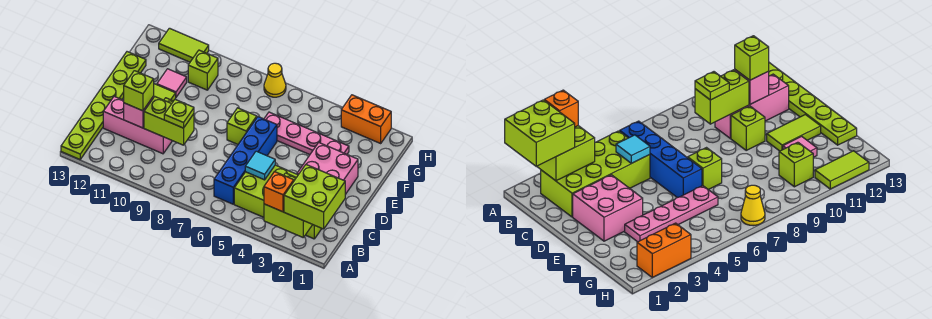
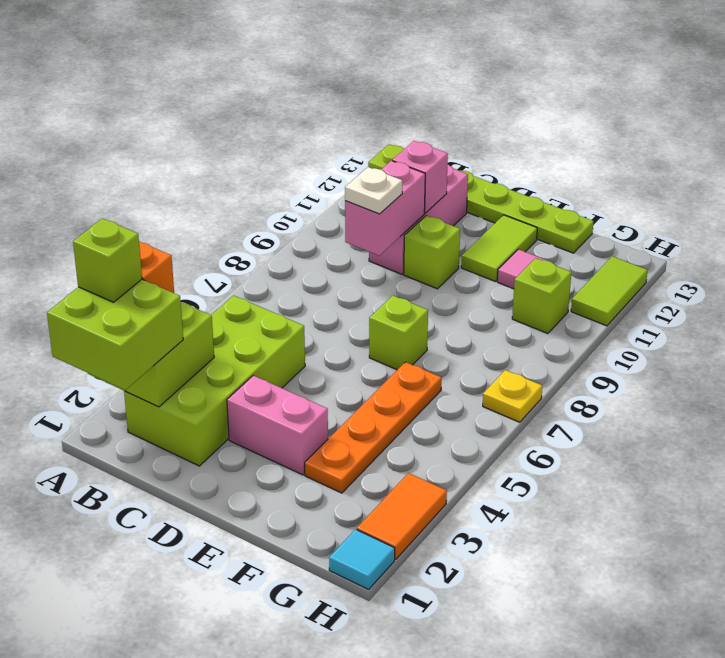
blue brick B6:E6 level 1 -> none
cyan tile C5 level 2 -> cyan tile H1 level 1
lime brick C9:C10 level 2 -> pink brick C9:C10 level 2
lime plate C9 level 3 -> white plate C9 level 3
lime brick C11 level 3 -> lime brick A2 level 4
pink brick D2:E3 level 1 -> pink brick D3:E3 level 1
pink plate F3:F6 level 1 -> orange plate F3:F6 level 1
orange brick H2:H3 level 1 -> orange tile H2:H3 level 1
yellow cone H7 level 1 -> yellow plate H7 level 1

